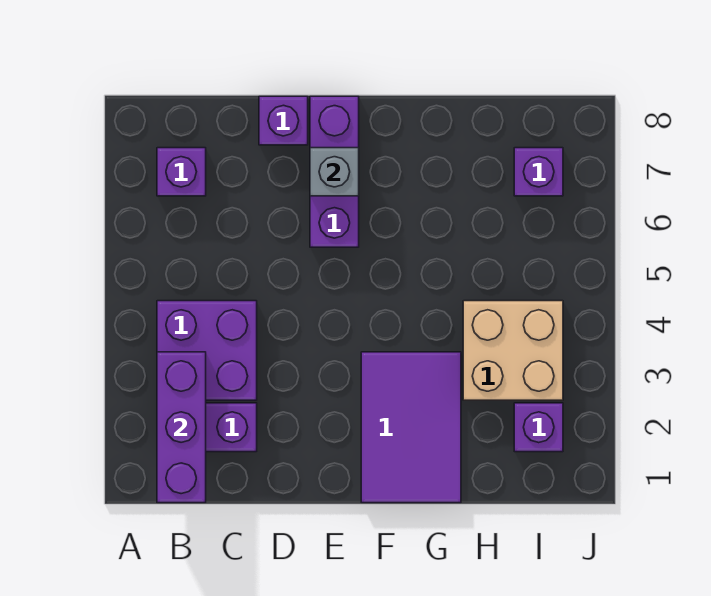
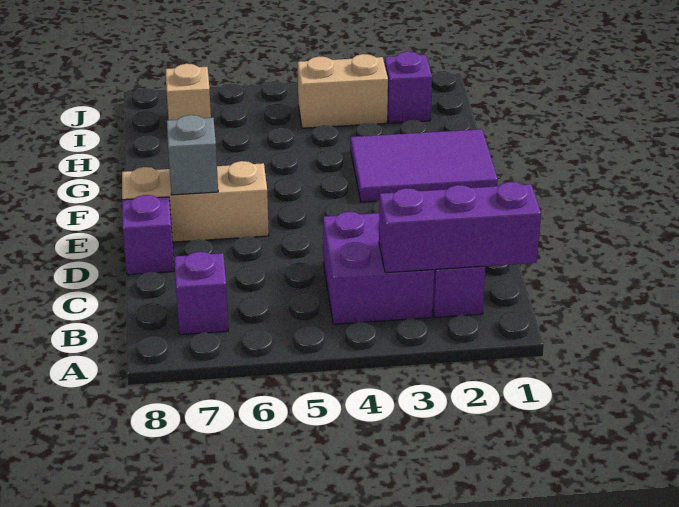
purple brick E6:E8 level 1 -> tan brick E6:E8 level 1
tan brick H3:I4 level 1 -> tan brick I3:I4 level 1
purple brick I7 level 1 -> tan brick I7 level 1

